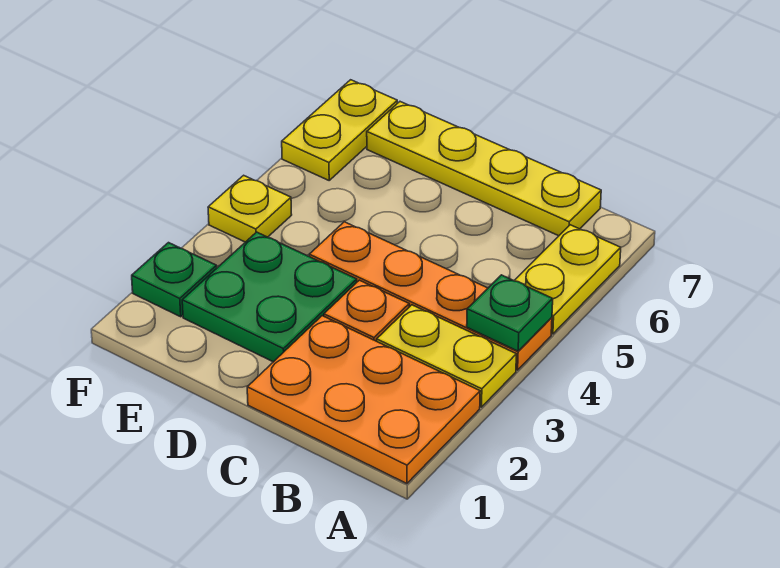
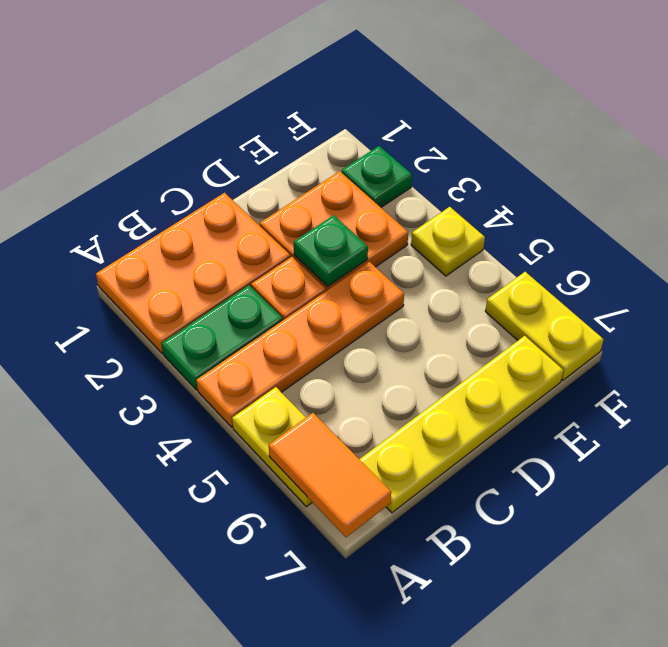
yellow plate A3:B3 level 1 -> green plate A3:B3 level 1
green plate A4 level 2 -> green plate D3 level 2
none -> orange tile A6:A7 level 2
green plate D2:E3 level 1 -> orange plate D2:E3 level 1

